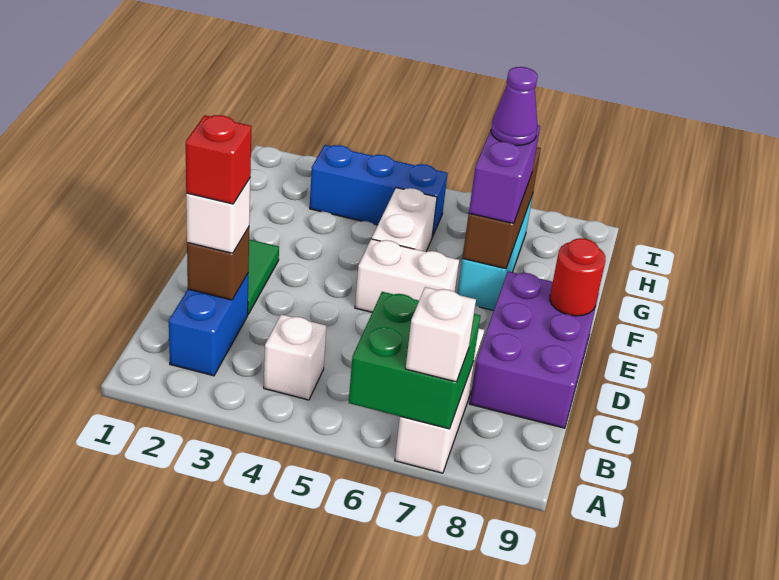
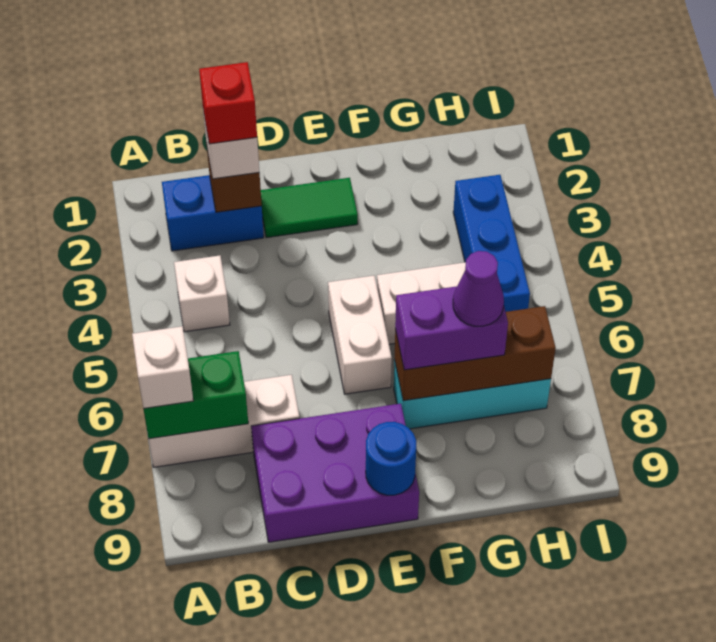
green brick A6:B7 level 2 -> green brick A7:B7 level 2
red round brick E9 level 2 -> blue round brick E9 level 2

